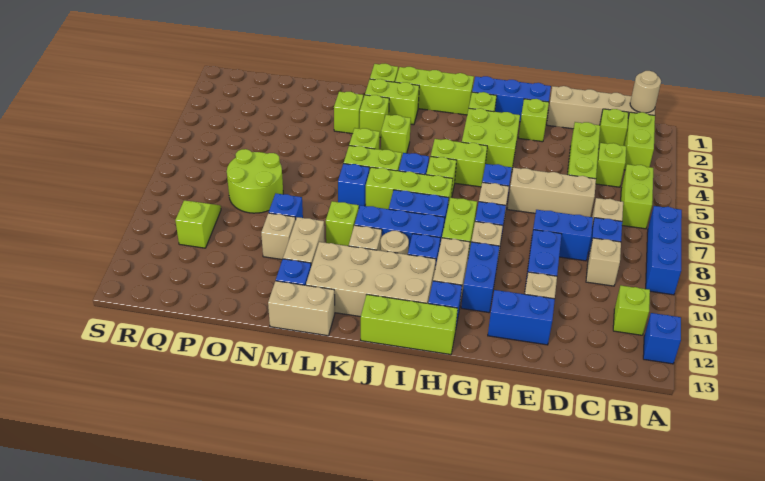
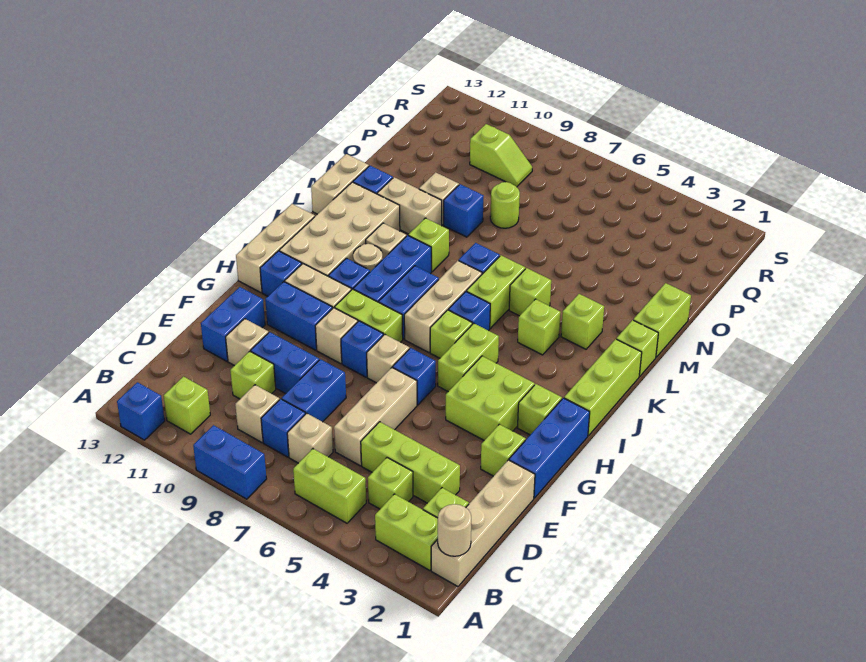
blue brick A7:A9 level 1 -> blue brick A8:A9 level 1
lime brick H13:J13 level 1 -> tan brick H13:J13 level 1
lime brick I7:K7 level 1 -> tan brick I7:K7 level 1
lime brick K2:L2 level 1 -> lime brick M1:N1 level 1
lime brick M3 level 1 -> lime brick D10 level 1
lime round brick O7:P8 level 1 -> lime round brick O8 level 1

